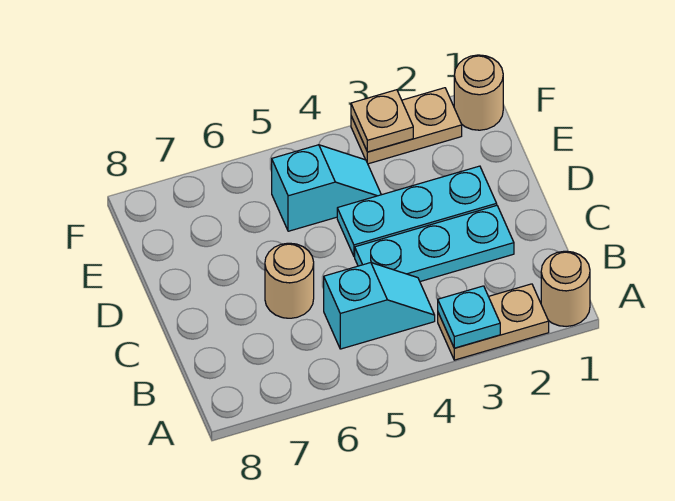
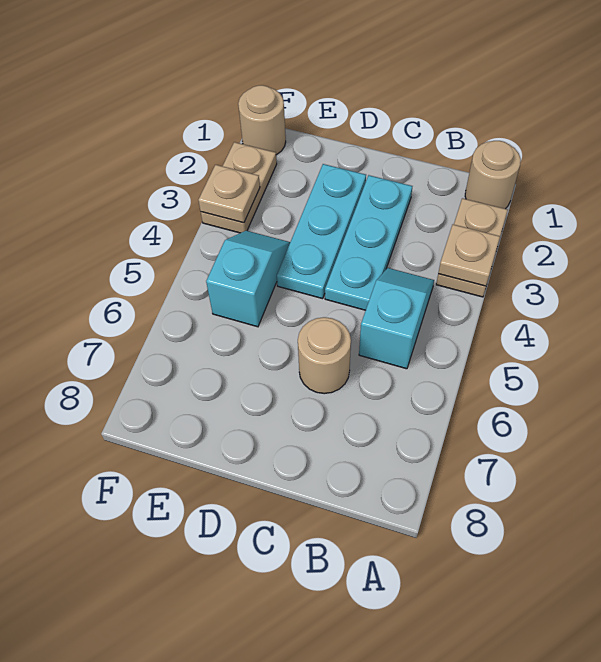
cyan plate A3 level 2 -> tan plate A3 level 2

